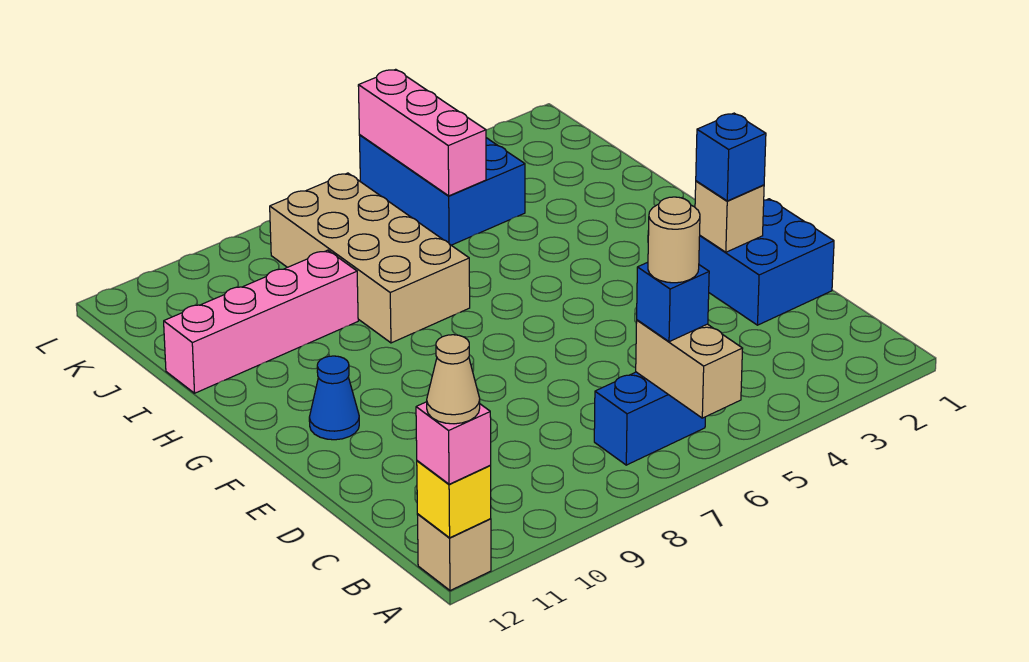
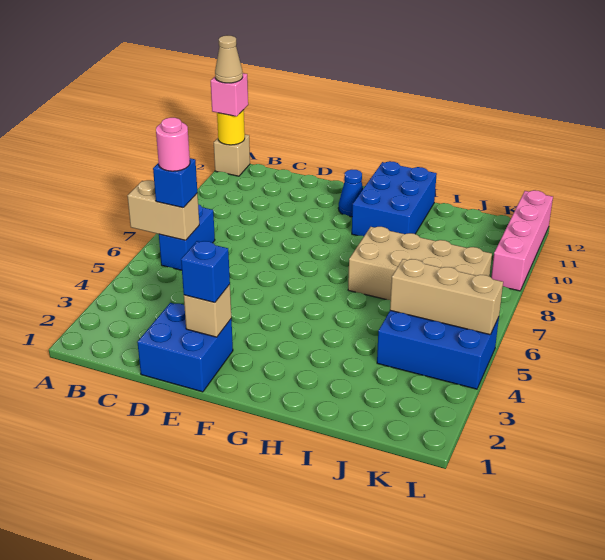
yellow brick A12 level 2 -> yellow round brick A12 level 2
tan round brick B6 level 4 -> pink round brick B6 level 4
none -> blue brick G10:H12 level 1
pink brick I9:I12 level 1 -> pink brick L9:L12 level 1
pink brick J5:L5 level 2 -> tan brick J5:L5 level 2

